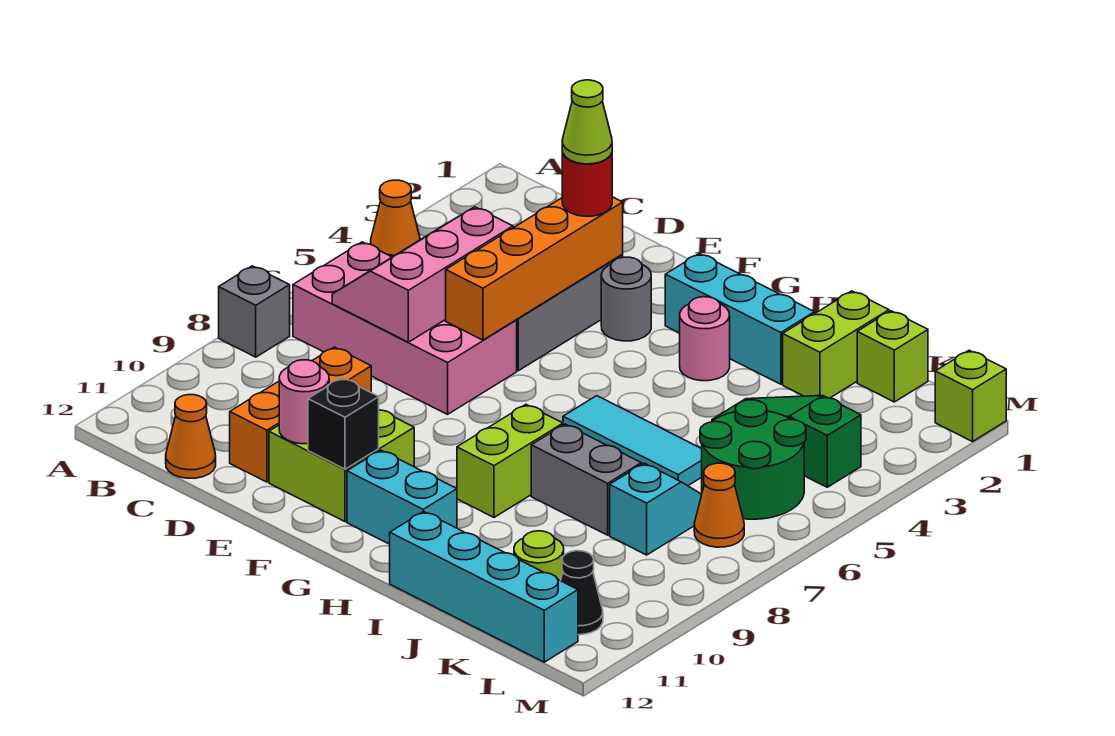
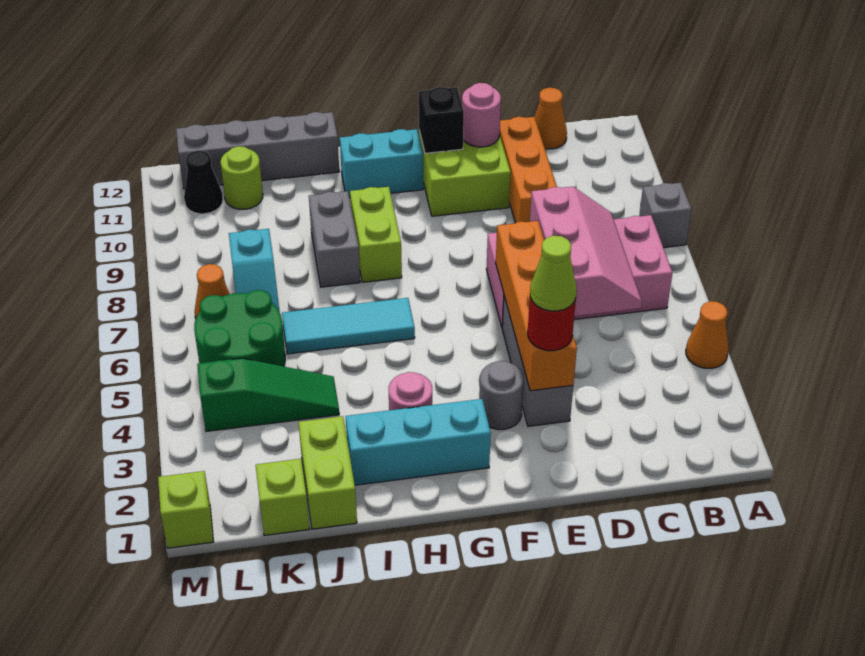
grey brick I8:J8 level 1 -> grey brick I8:I9 level 1
cyan brick I12:L12 level 1 -> grey brick I12:L12 level 1

